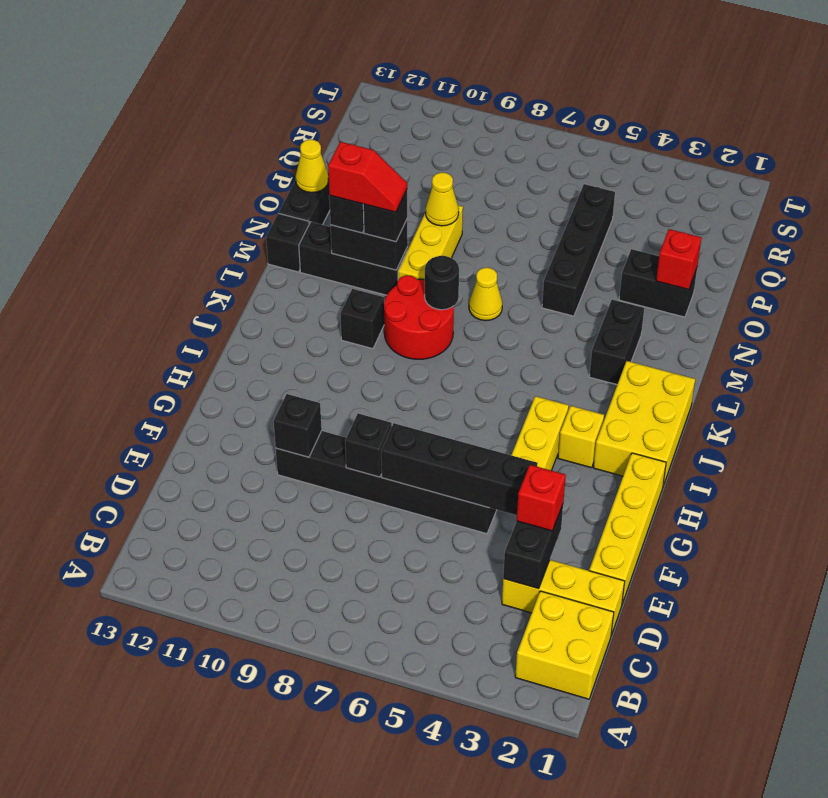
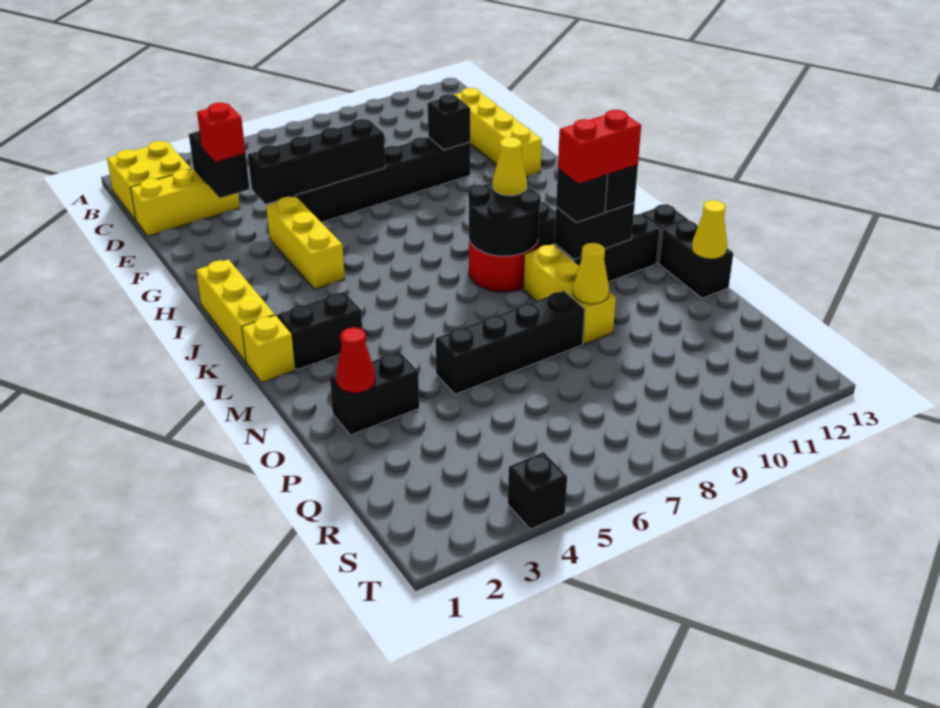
yellow brick E1:H1 level 1 -> yellow brick D12:G12 level 1
black brick F8 level 2 -> black brick T4 level 1
yellow brick I1:K2 level 1 -> yellow brick I1:K1 level 1
yellow brick I3 level 1 -> yellow brick L1 level 1
black brick L3:M3 level 1 -> black brick L2:L3 level 1
black round brick L8 level 2 -> black round brick K8:L9 level 2
yellow cone M7 level 1 -> yellow cone K9 level 3
red slope M10:M11 level 4 top 11 -> red brick M10:M11 level 4
black brick N5:Q5 level 1 -> black brick O5:O8 level 1
red brick O2 level 2 -> red cone O2 level 2

